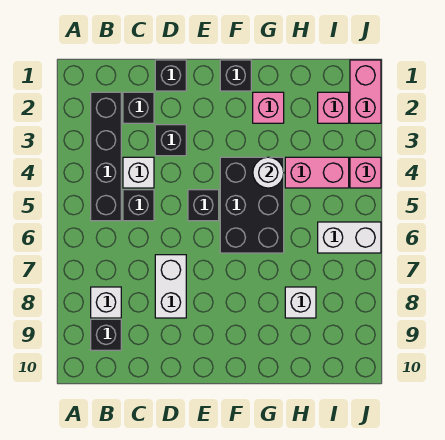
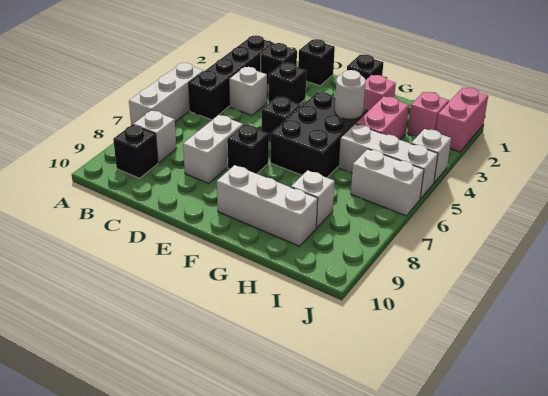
none -> white brick A5:A7 level 1
black brick C5 level 1 -> black brick E7 level 1
none -> white brick F9:H9 level 1
pink brick H4:I4 level 1 -> pink brick H3:H4 level 1
none -> white brick H5:J5 level 1
pink brick J4 level 1 -> white brick J4 level 1

